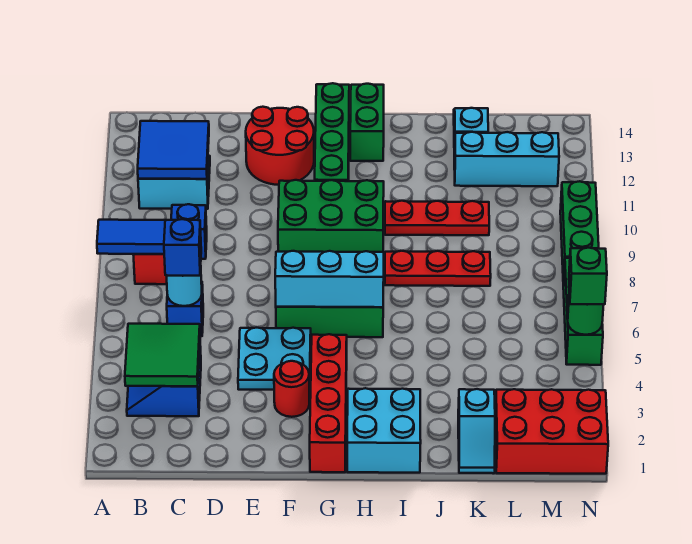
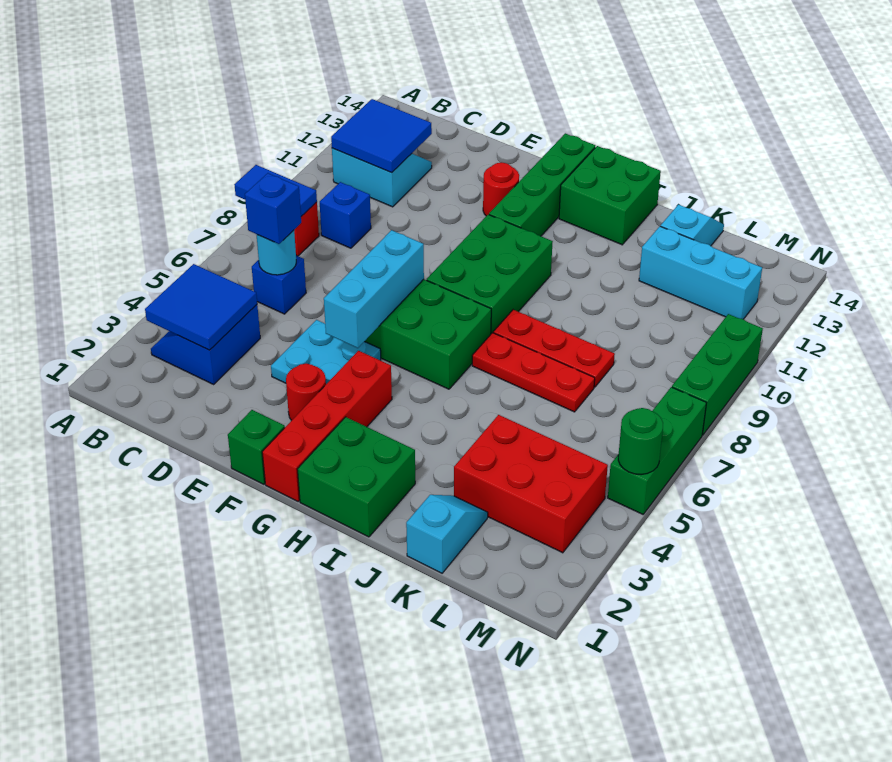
green tile B3:C4 level 2 -> blue tile B3:C4 level 2
red round brick E12:F13 level 1 -> red round brick F12 level 1
cyan brick F6:H6 level 2 -> cyan brick F5:F7 level 2
green brick F9:H10 level 1 -> green brick G8:H10 level 1
cyan brick H1:I2 level 1 -> green brick H1:I2 level 1
green brick H13:H14 level 1 -> green brick H13:I14 level 1
red plate I10:K10 level 1 -> red plate I7:K7 level 1
cyan slope K1:K2 level 1 top 2 -> cyan slope K1:K2 level 1 top 1
red brick L1:N2 level 1 -> red brick K3:M4 level 1
green brick N5 level 3 -> green brick F1 level 1

